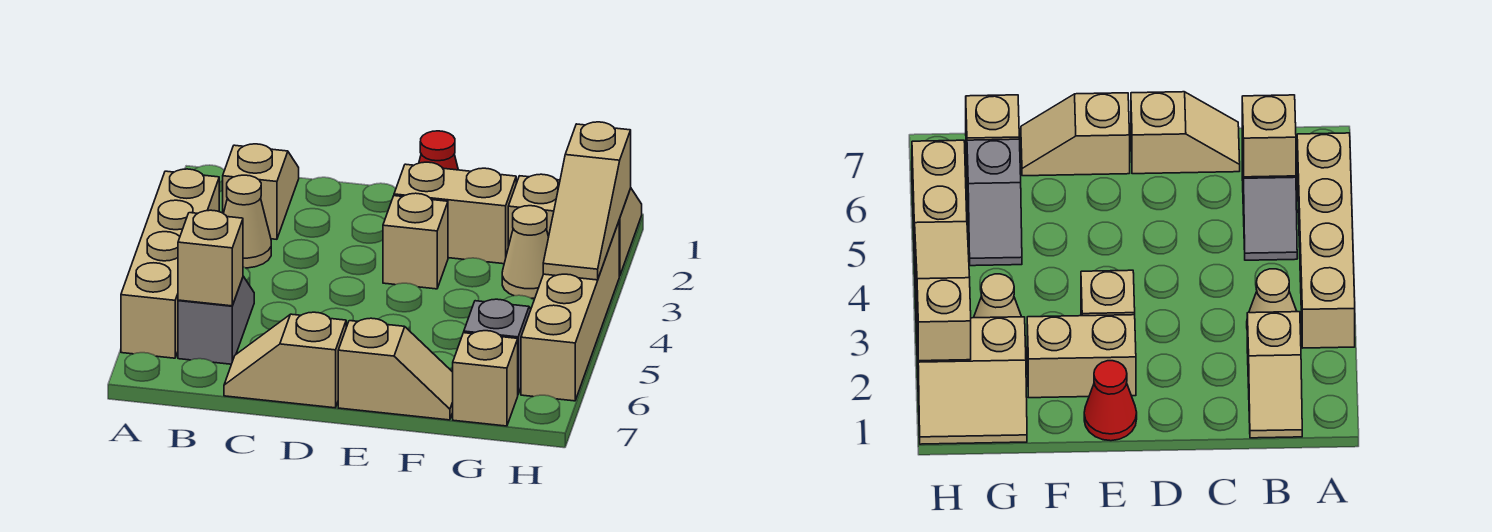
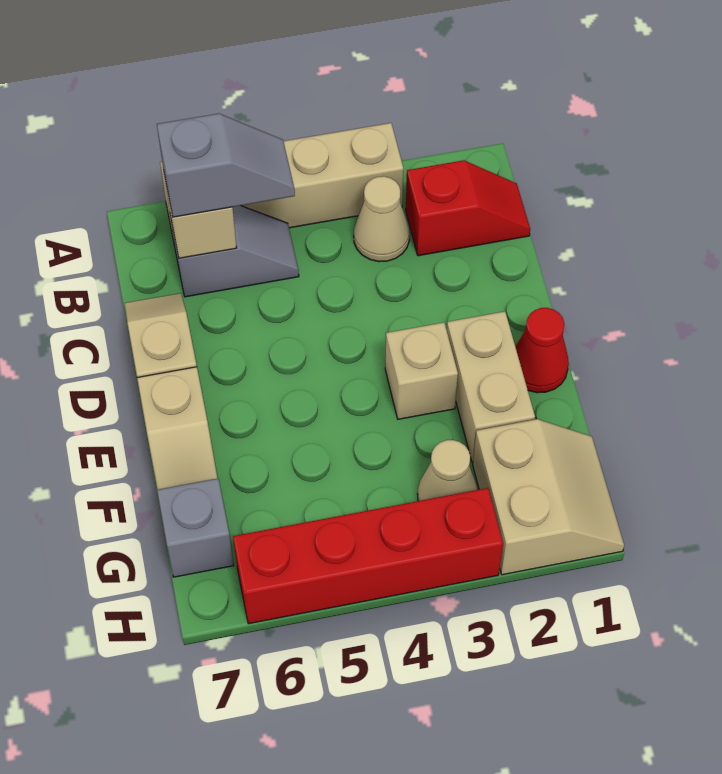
tan slope B1:B2 level 1 top 2 -> red slope B1:B2 level 1 top 2
grey slope G5:G6 level 1 top 6 -> grey slope B5:B6 level 3 top 6
tan brick G7 level 1 -> grey brick G7 level 1
tan slope H2:H4 level 2 top 2 -> none
tan brick H3:H6 level 1 -> red brick H3:H6 level 1

